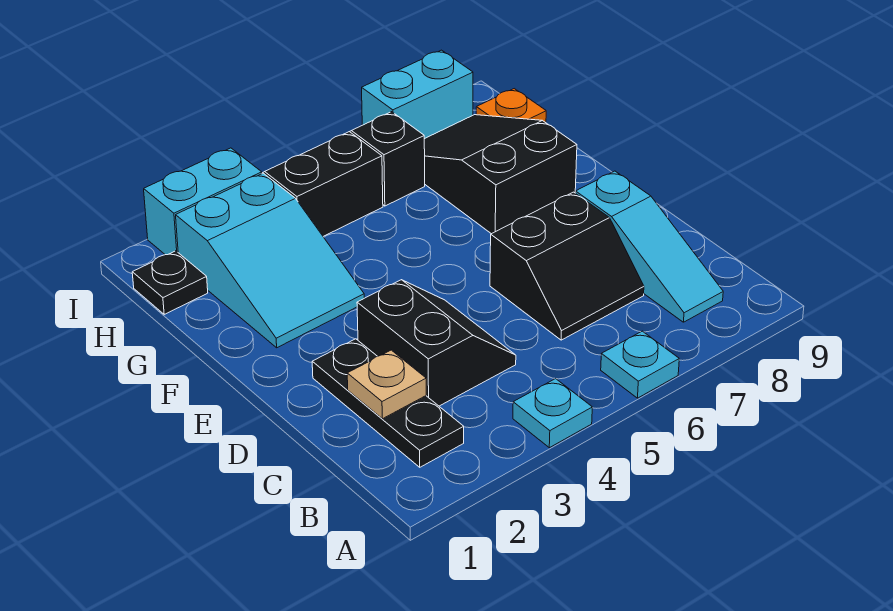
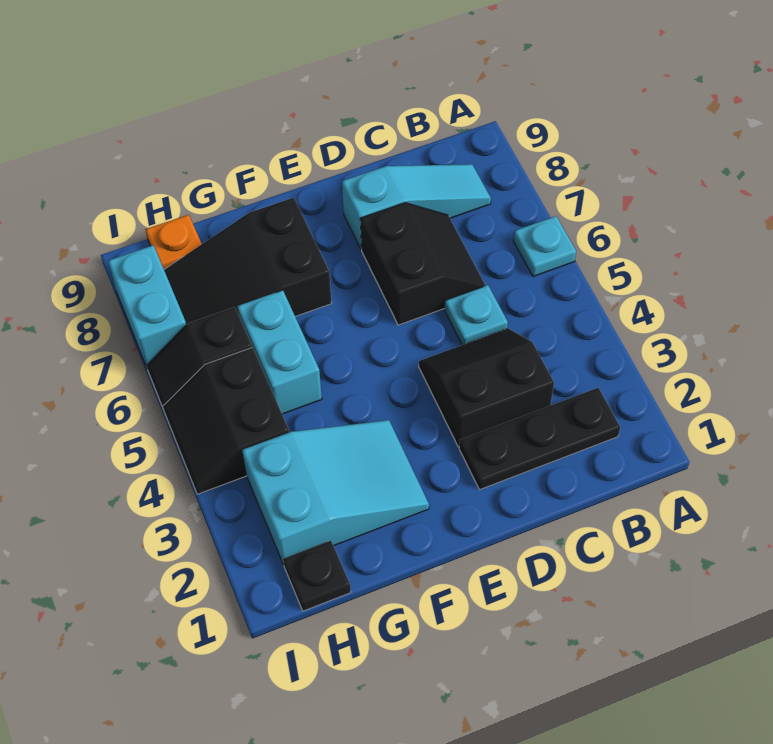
cyan plate A4 level 1 -> cyan plate C5 level 1
tan plate C2 level 2 -> none
cyan brick I2:I3 level 1 -> cyan brick G5:G6 level 1

